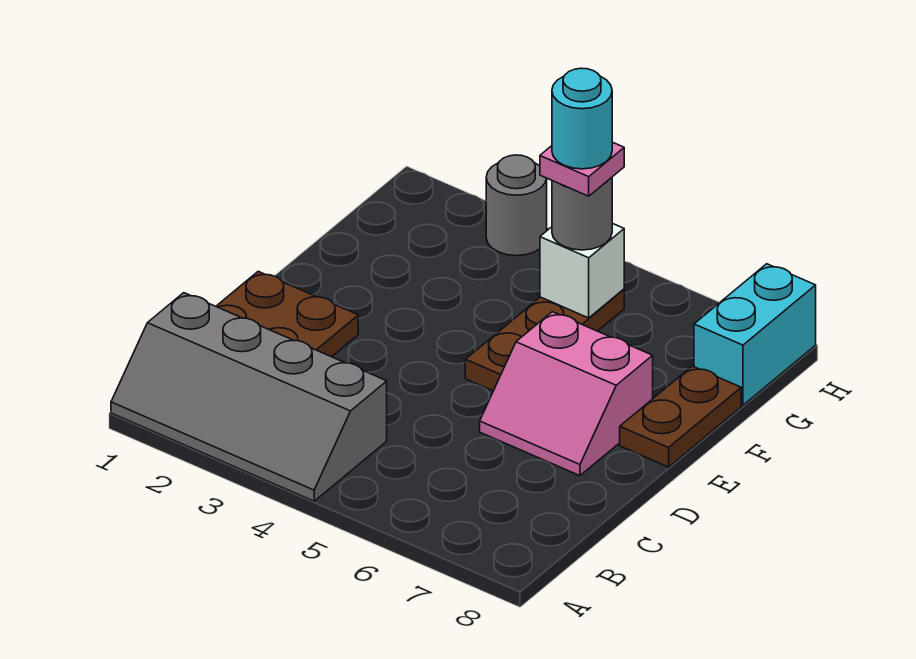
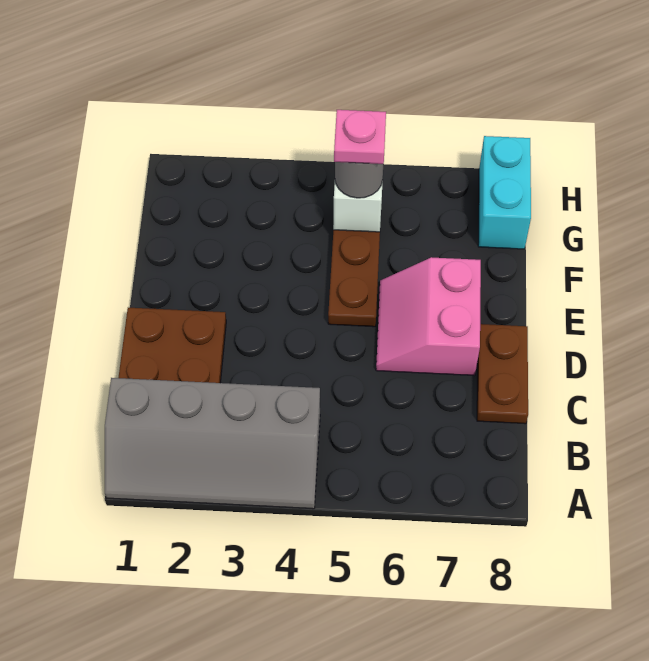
pink slope D6:E7 level 1 top E -> pink slope D6:E7 level 1 top 7
brown plate E8:F8 level 1 -> brown plate C8:D8 level 1
cyan round brick G5 level 5 -> none
grey round brick H3 level 1 -> none

